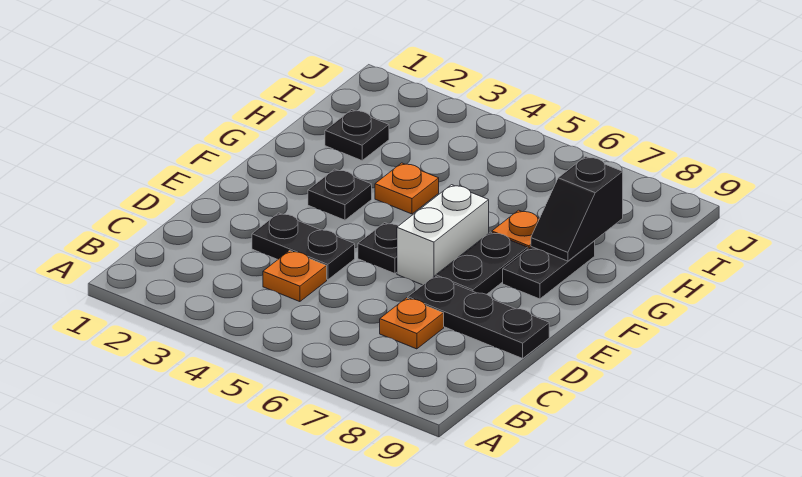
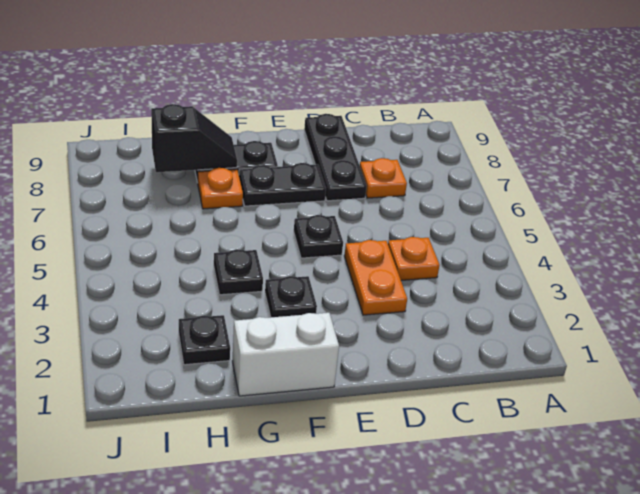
black plate D3:D4 level 1 -> orange plate D3:D4 level 1
white brick E6:F6 level 1 -> white brick F1:G1 level 1
orange plate G4 level 1 -> black plate G4 level 1

